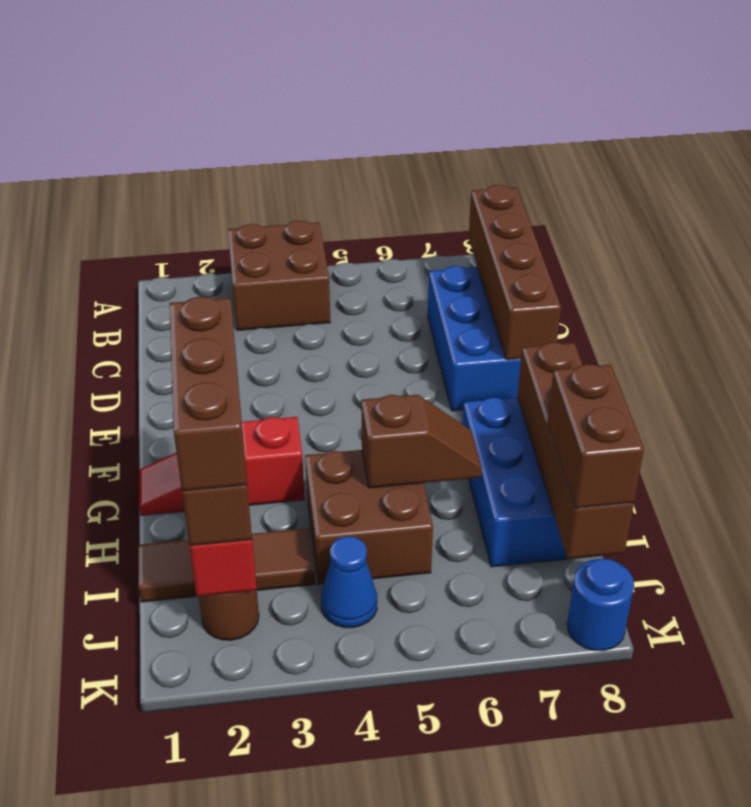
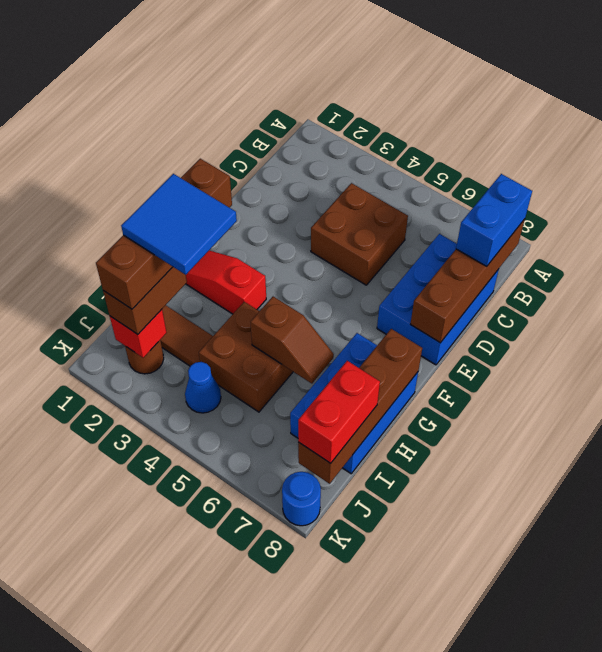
brown brick A3:B4 level 1 -> brown brick C4:D5 level 1
none -> blue brick B8:C8 level 3
brown brick H2:J2 level 4 -> brown brick G2:J2 level 4
none -> blue tile H2:I3 level 5
brown brick I8:J8 level 3 -> red brick I8:J8 level 3

